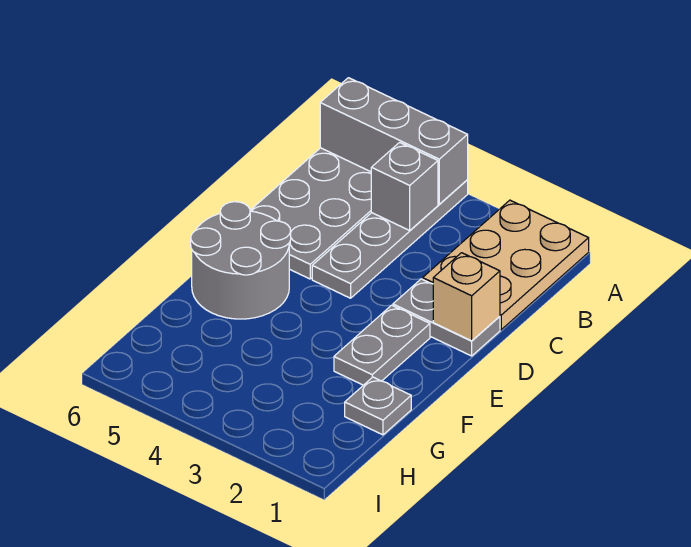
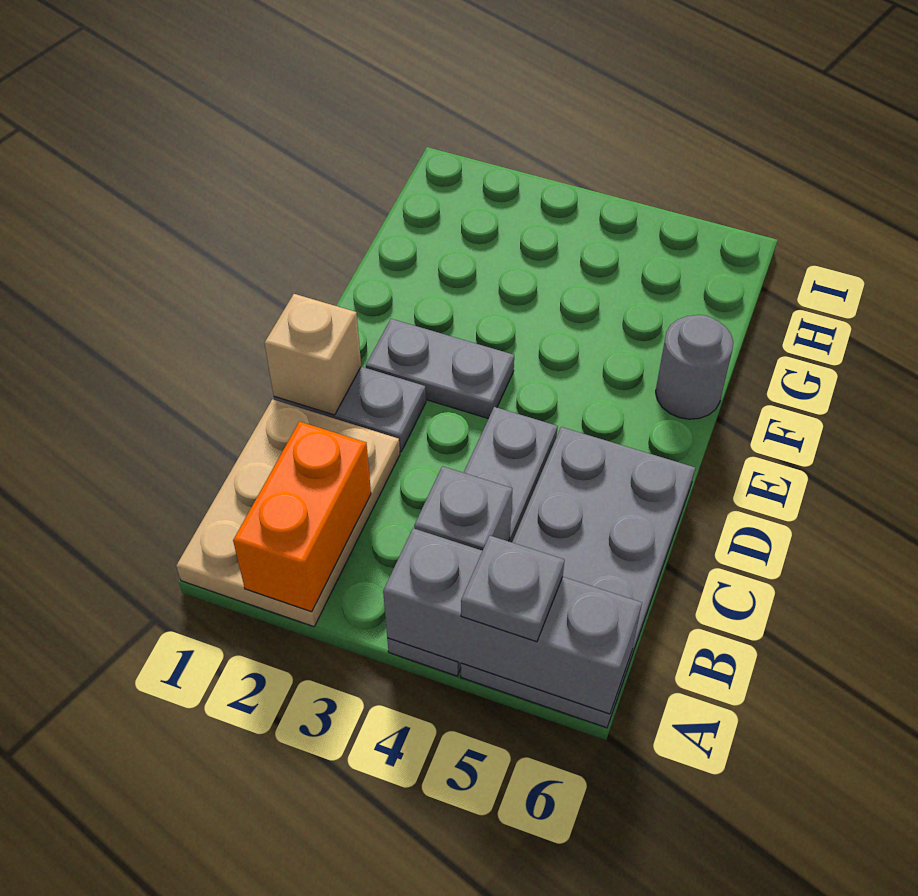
none -> orange brick A2:B2 level 2
grey plate E2:F2 level 1 -> grey plate E2:E3 level 1
grey round brick E5:F6 level 1 -> grey round brick F6 level 1
grey plate G1 level 1 -> grey plate A5 level 3

